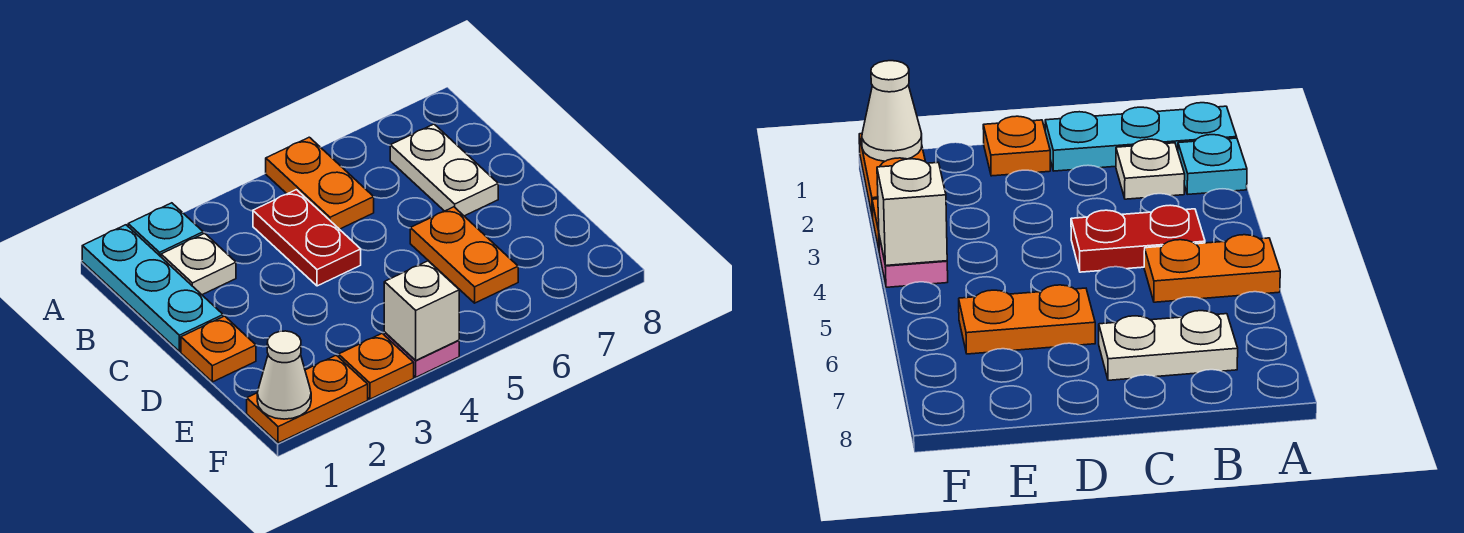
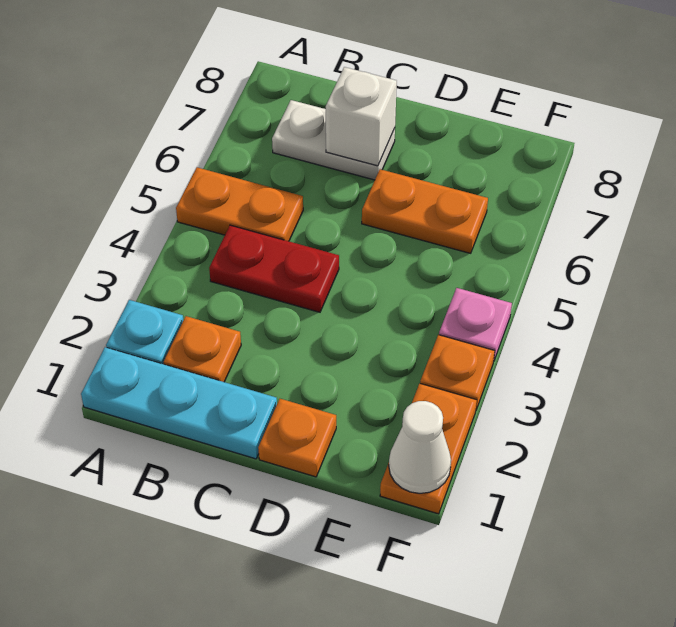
white plate B2 level 1 -> orange plate B2 level 1
white brick F4 level 2 -> white brick C7 level 2

